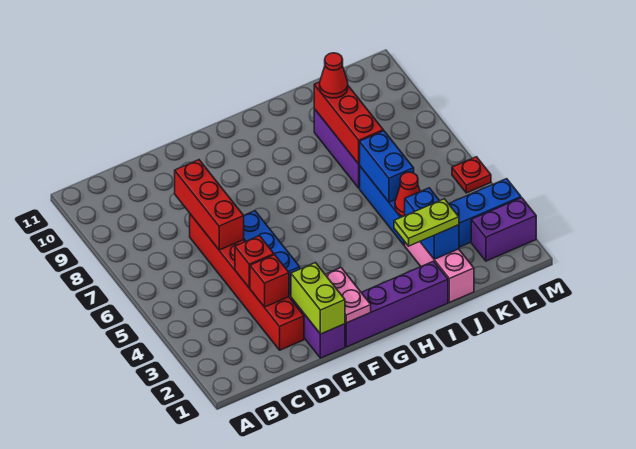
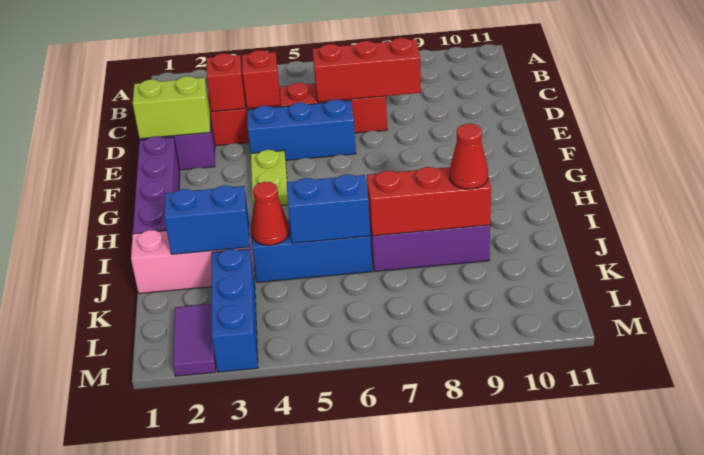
pink plate F1:F2 level 2 -> none
lime plate I2:J2 level 3 -> lime plate F4:G4 level 1
purple brick L2:M2 level 1 -> purple tile L2:M2 level 1
red plate M5 level 1 -> none

